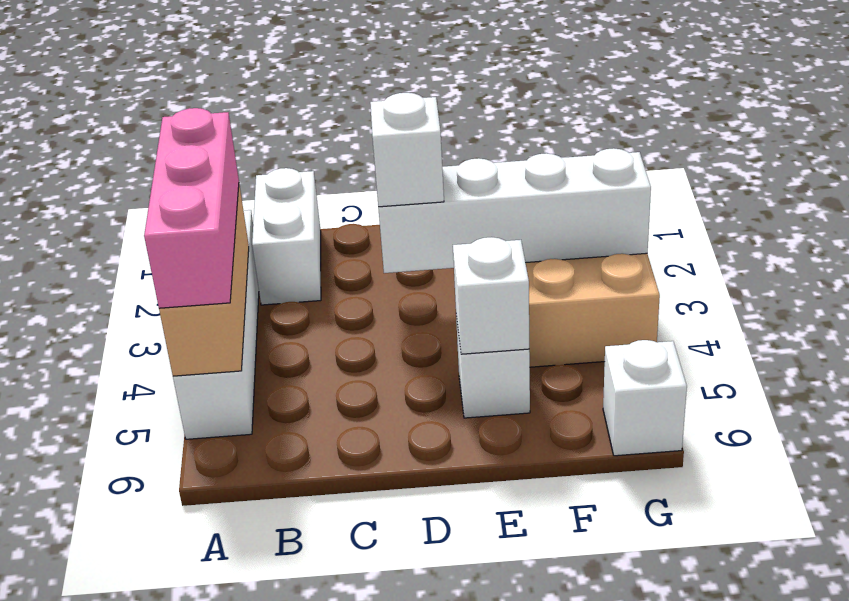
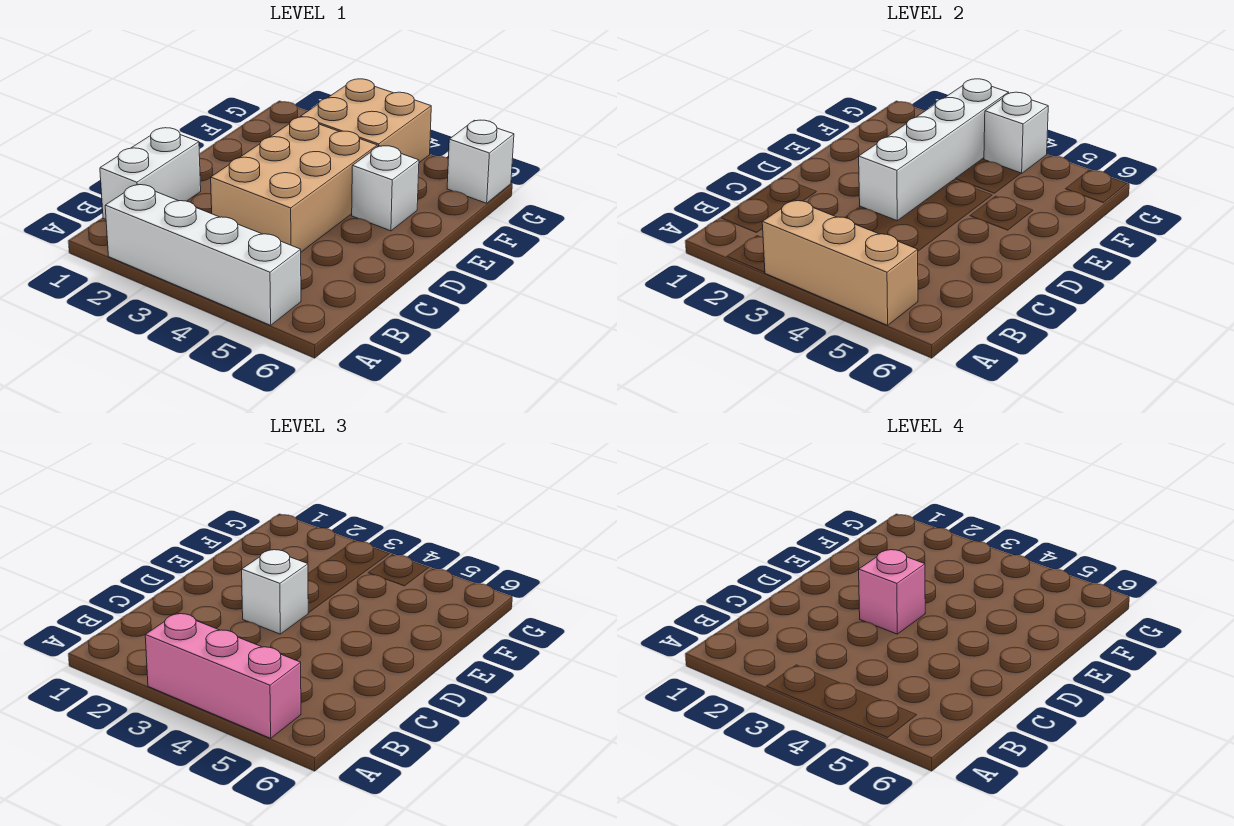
white brick B1:B2 level 1 -> white brick B1:C1 level 1
none -> tan brick C3:E4 level 1
none -> pink brick D3 level 4
white brick E5 level 2 -> white brick G4 level 2

